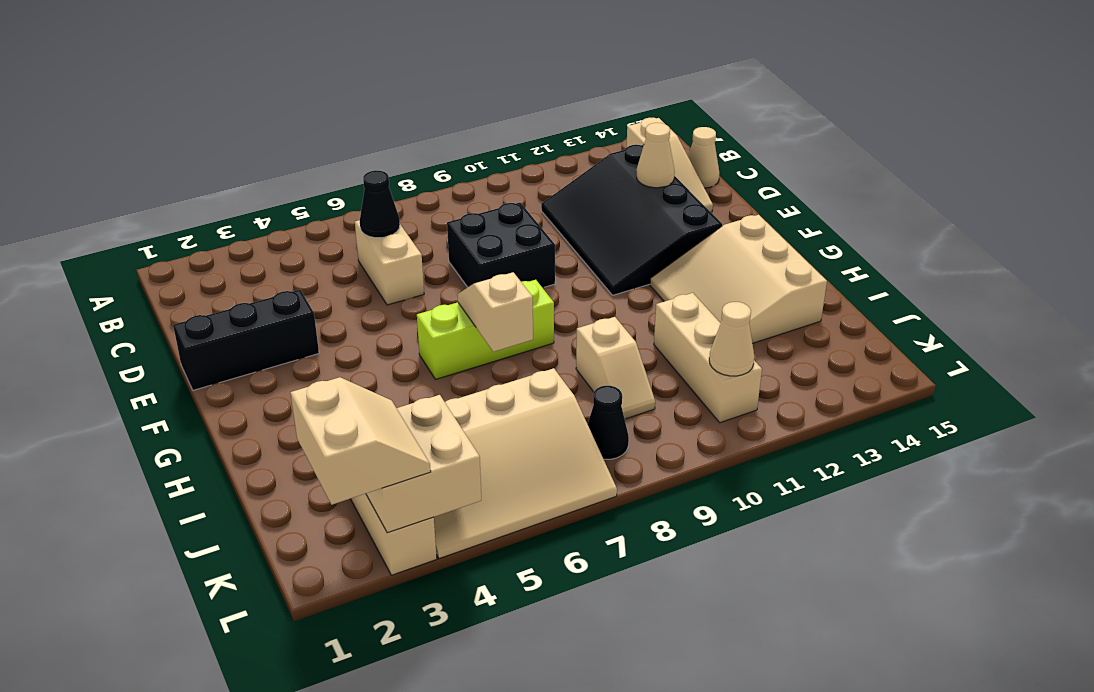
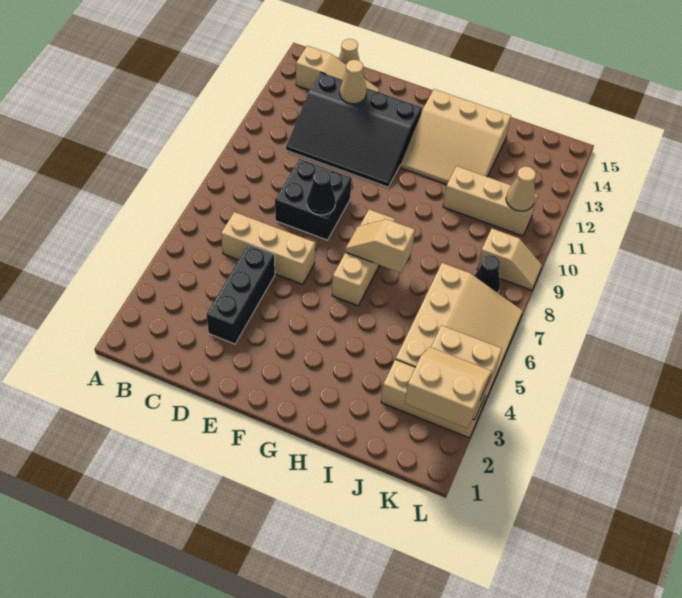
tan brick C6:D6 level 1 -> tan brick C6:E6 level 1
black cone C6 level 2 -> black cone E8 level 2
black brick E1:E3 level 1 -> black brick D3:D5 level 1
lime brick G6:G8 level 1 -> tan brick G6:G8 level 1
tan slope I9:J9 level 1 top I -> tan slope K9:L9 level 1 top K

